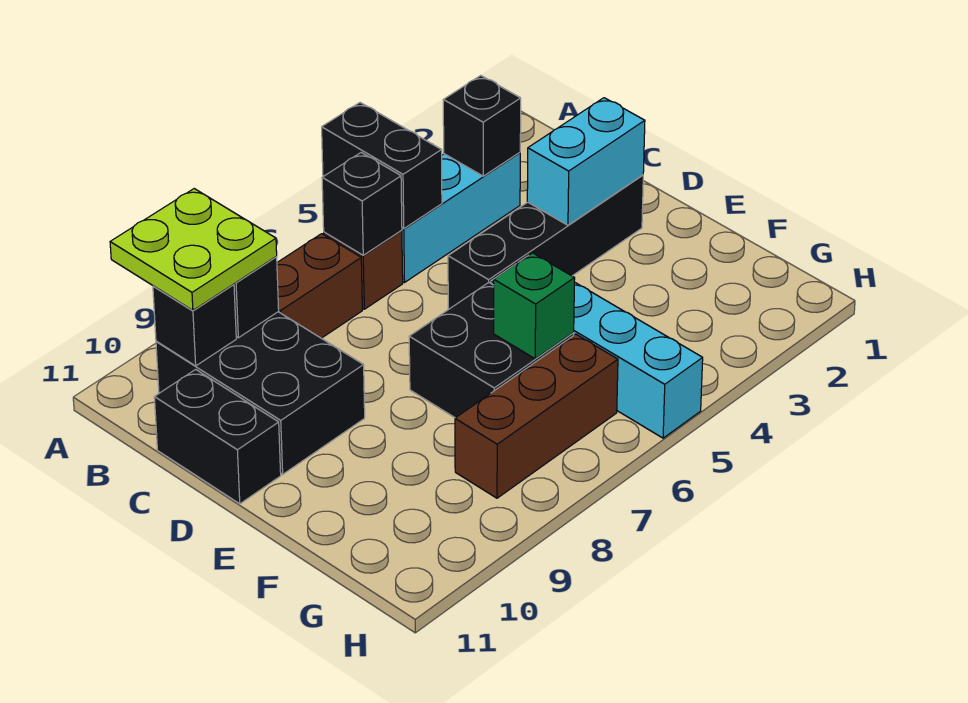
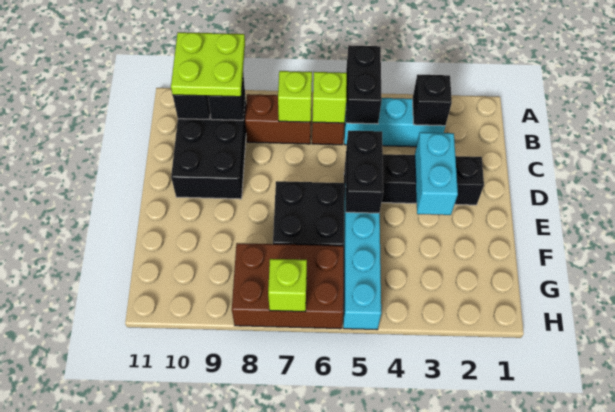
black brick B6 level 2 -> lime brick B6 level 2
none -> lime brick B7 level 2
black brick C11:D11 level 1 -> black brick D5:E5 level 2
cyan brick D2:D3 level 2 -> cyan brick D3:E3 level 2
green brick F6 level 2 -> none
brown brick G6:G8 level 1 -> brown brick G6:H8 level 1
none -> lime brick H7 level 2

